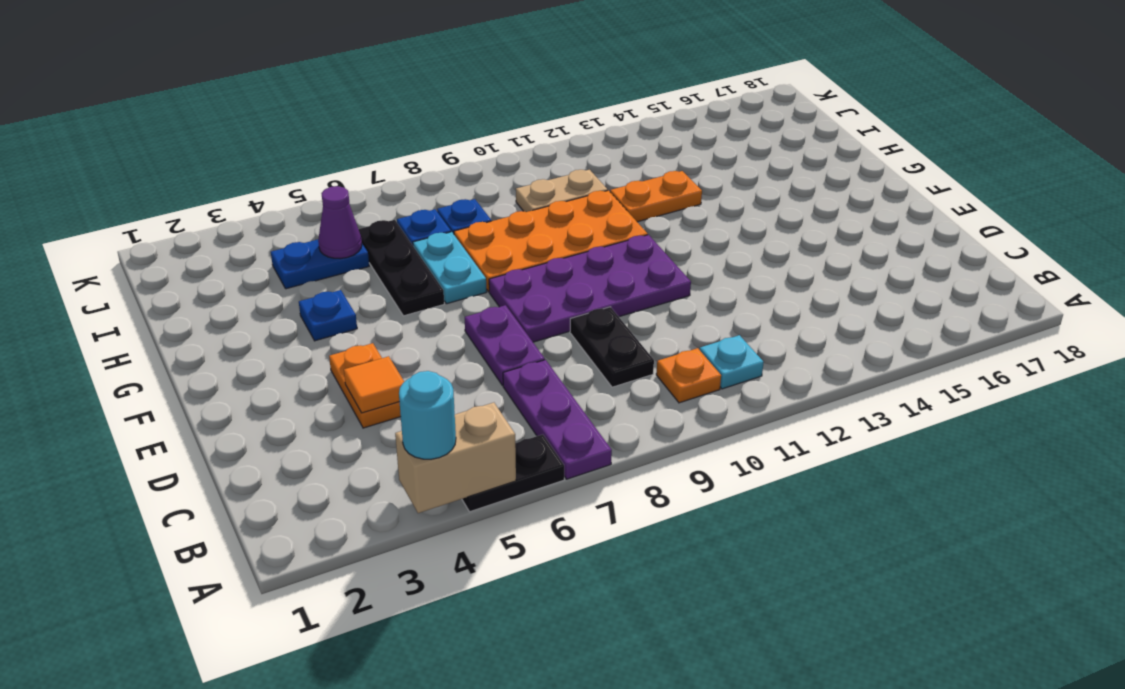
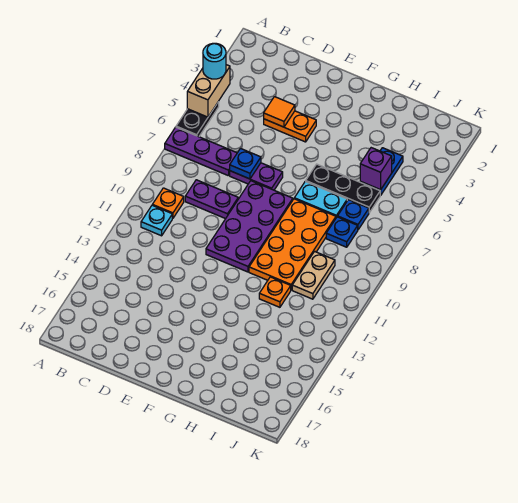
black plate C9:D9 level 1 -> purple plate C9:D9 level 1
blue plate G4 level 1 -> blue plate D7 level 2
orange plate H12:H13 level 1 -> orange plate H12 level 1
purple cone I5 level 2 -> purple brick I5 level 2

